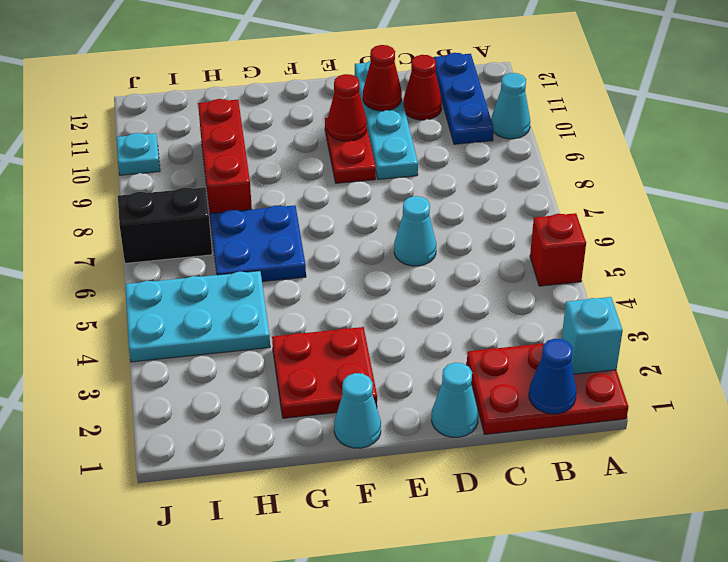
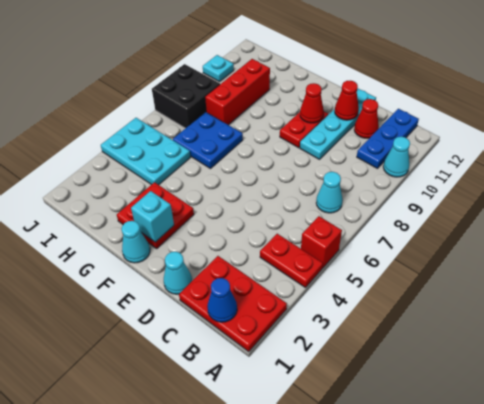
cyan brick A2 level 2 -> cyan brick F2 level 2
none -> red plate A4:B4 level 1
cyan cone D6 level 1 -> cyan cone B7 level 1
black brick I7:J7 level 1 -> black brick I7:J8 level 1

